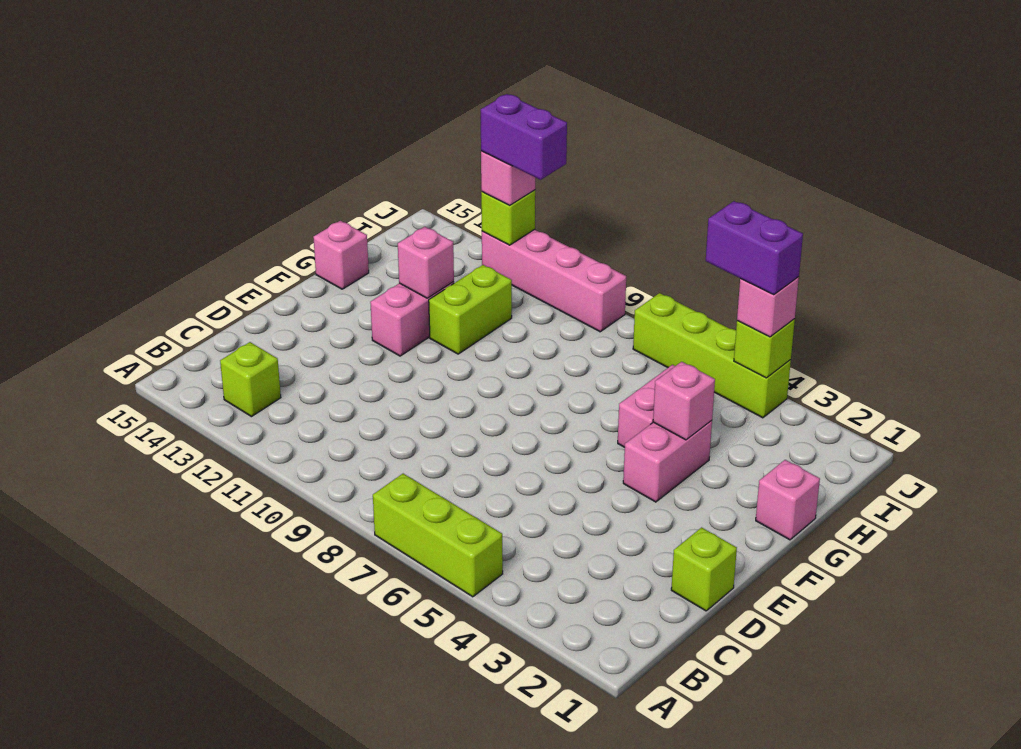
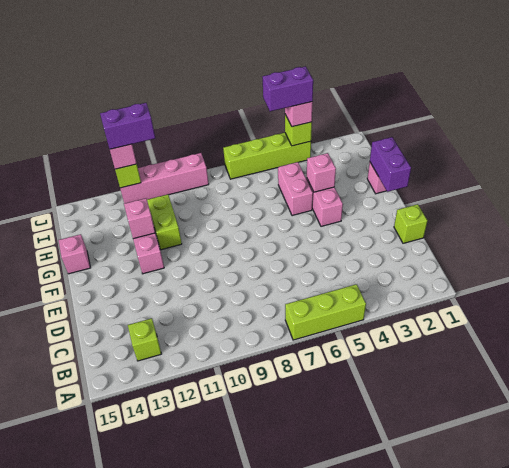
none -> purple brick F1:G1 level 2

